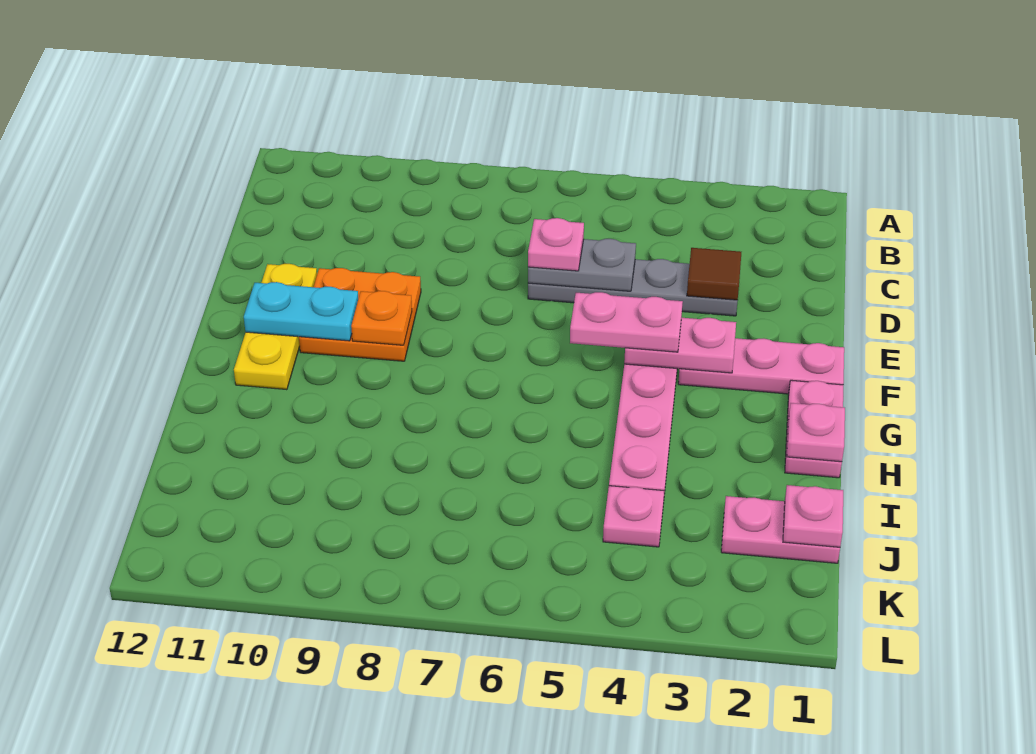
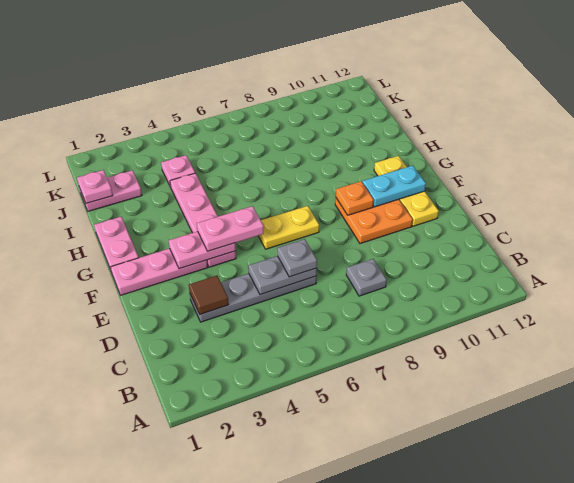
none -> grey plate C8 level 1
pink plate D6 level 3 -> grey plate D6 level 3
none -> yellow plate F6:F7 level 1
pink plate H1 level 2 -> none

